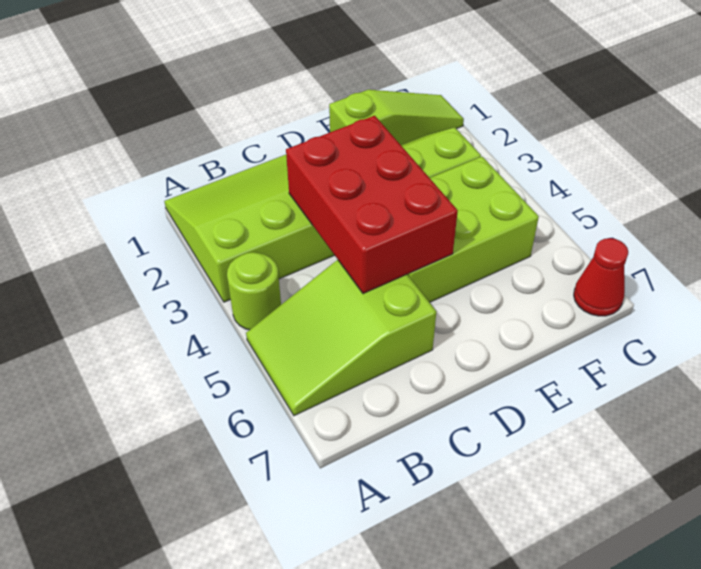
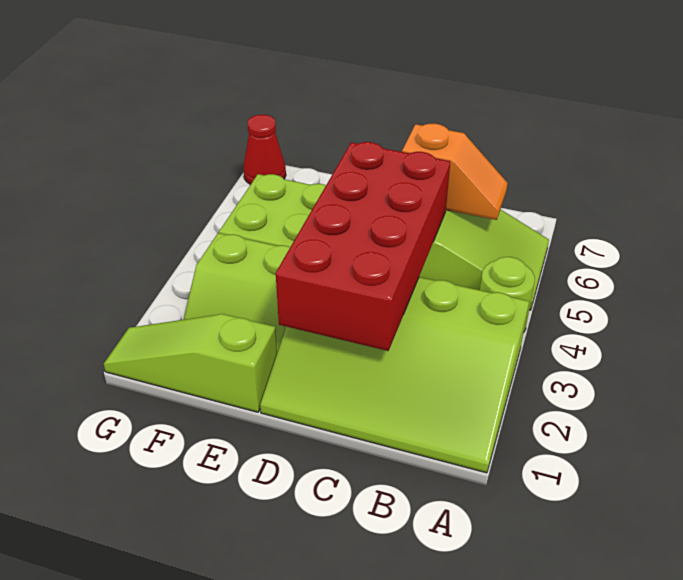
none -> orange slope B6:C6 level 2 top C
red brick C3:D5 level 2 -> red brick C2:D5 level 2

